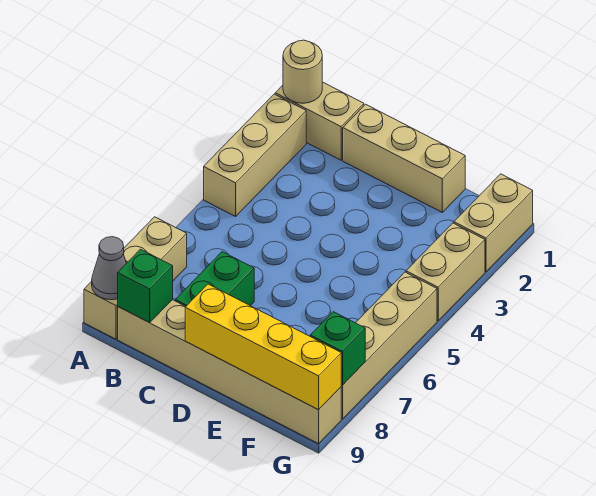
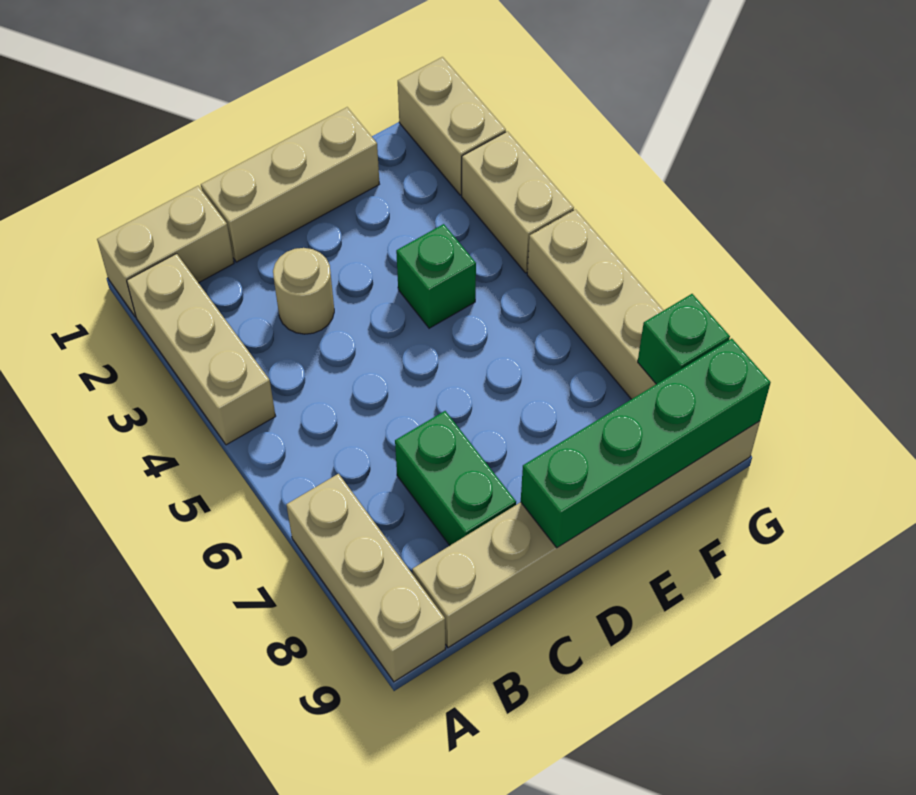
tan round brick A1 level 2 -> tan round brick C3 level 1
grey cone A9 level 2 -> none
green brick B9 level 2 -> green brick E4 level 1
yellow brick D9:G9 level 2 -> green brick D9:G9 level 2

